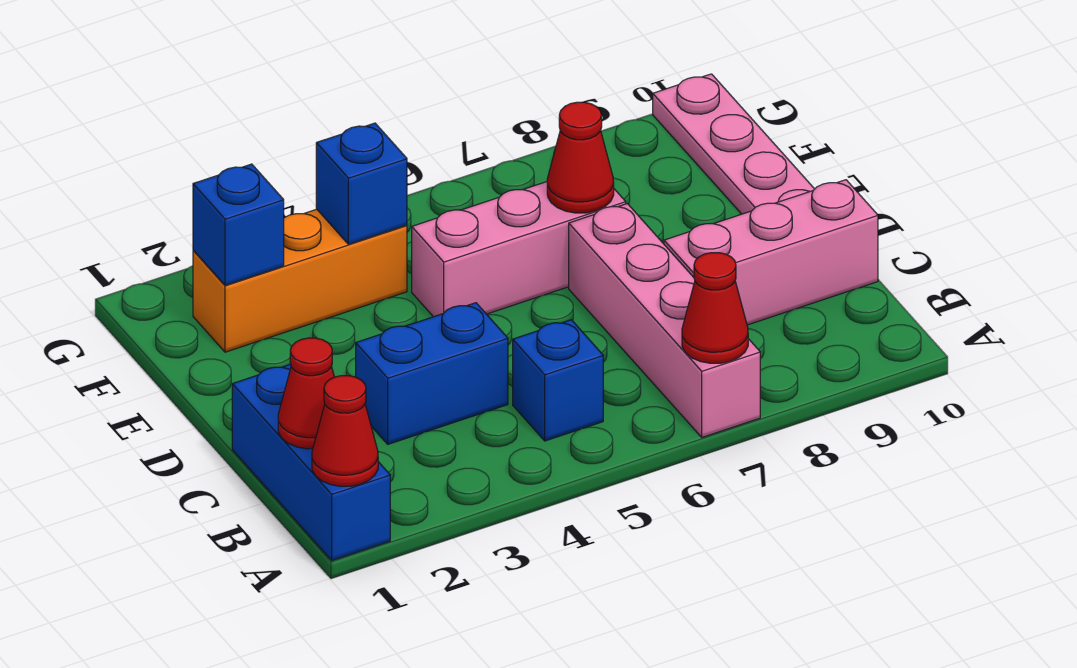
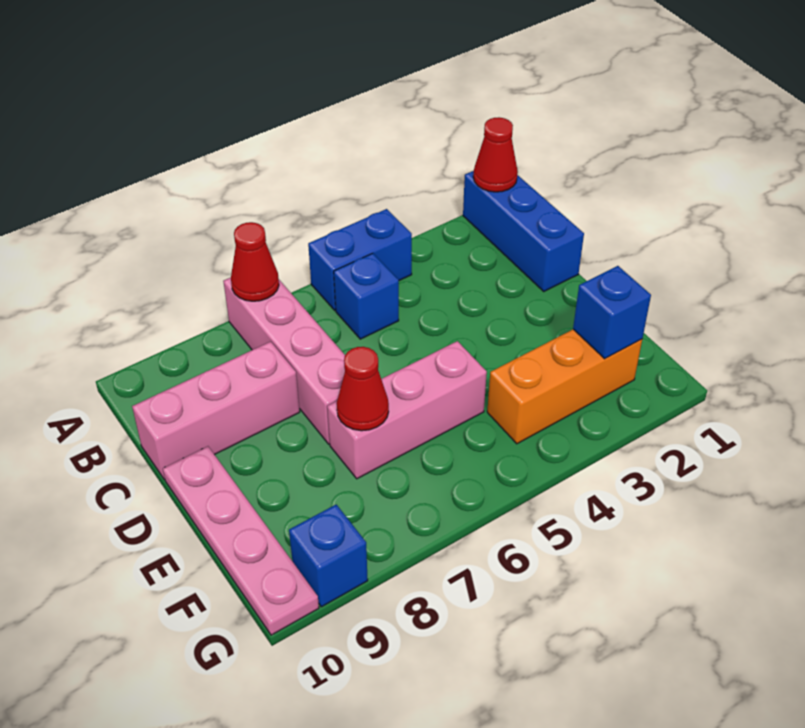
red cone B1 level 2 -> none
blue brick C3:C4 level 1 -> blue brick A4:A5 level 1
blue brick F4 level 2 -> blue brick G9 level 1

